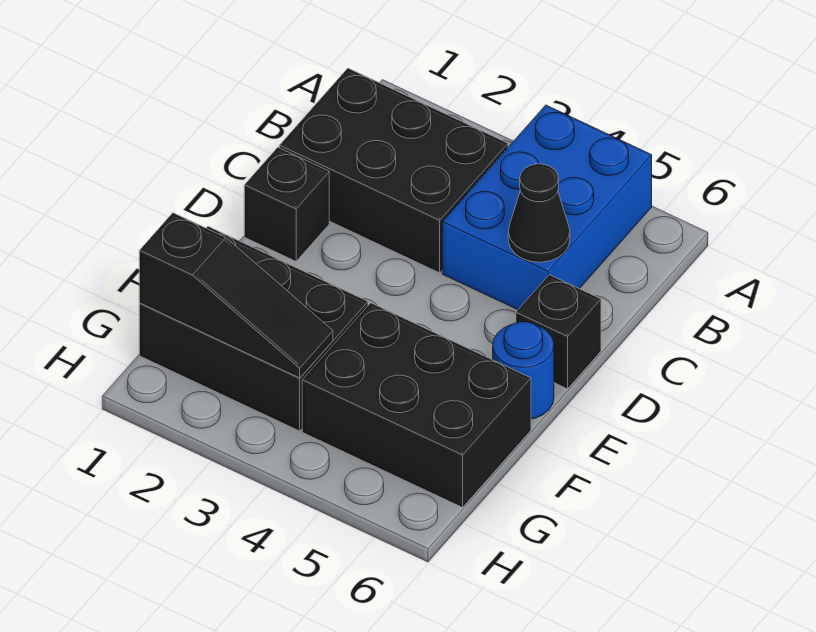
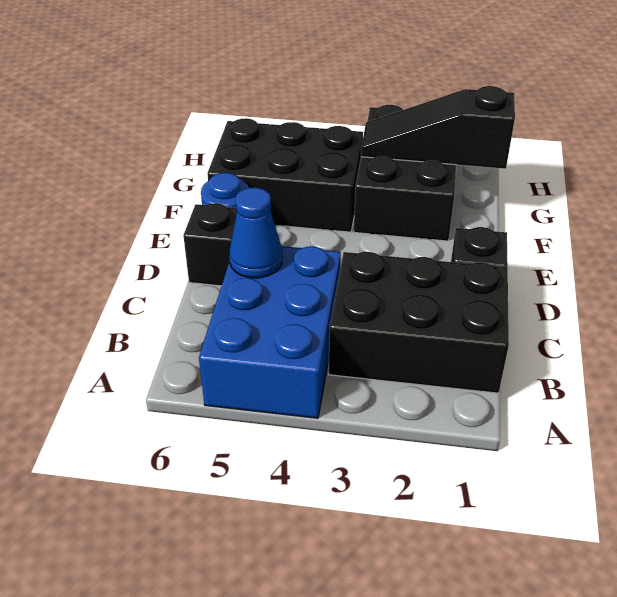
black cone C5 level 2 -> blue cone C5 level 2
black brick F1:G3 level 1 -> black brick F2:H3 level 1

